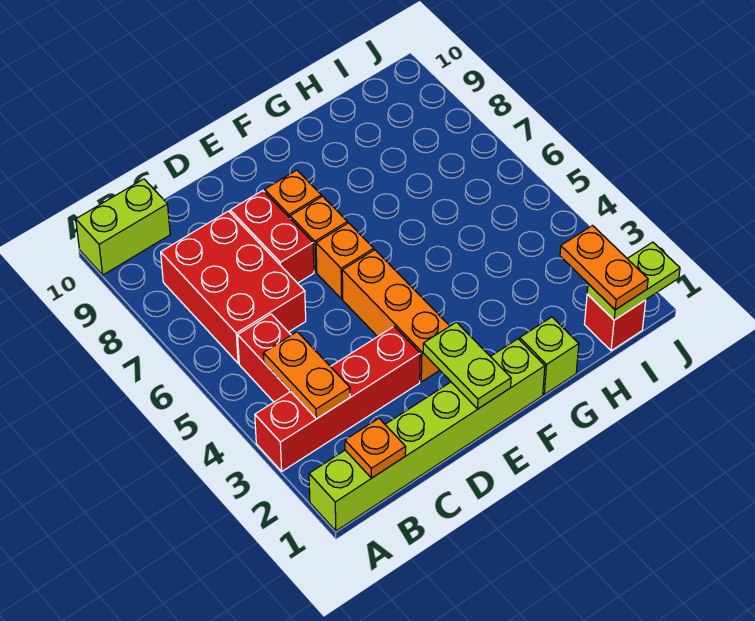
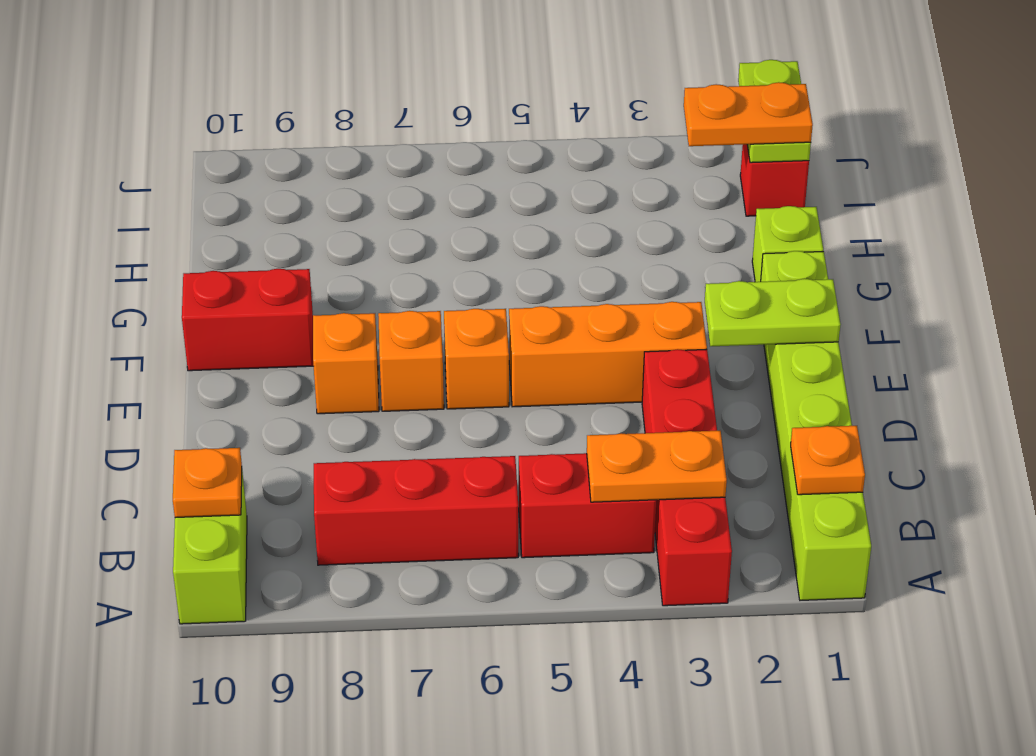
red brick B6:C8 level 1 -> red brick B6:B8 level 1
none -> orange plate B10 level 2
red brick D7:D8 level 1 -> red brick F9:F10 level 1

